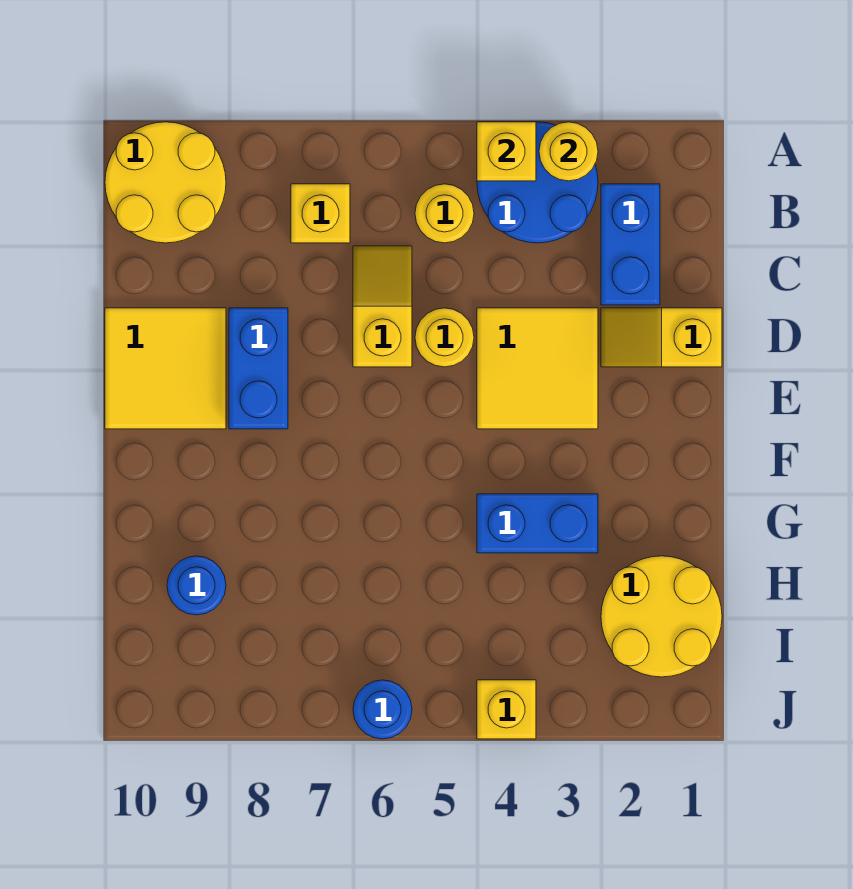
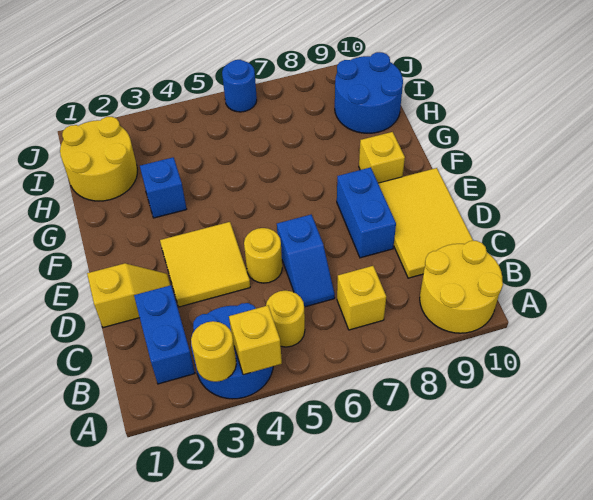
yellow slope C6:D6 level 1 top D -> blue slope C6:D6 level 1 top D
yellow tile D9:E10 level 1 -> yellow tile C9:E10 level 1
blue brick G3:G4 level 1 -> blue brick G3 level 1
blue round brick H9 level 1 -> blue round brick H9:I10 level 1
yellow brick J4 level 1 -> yellow brick F9 level 1

